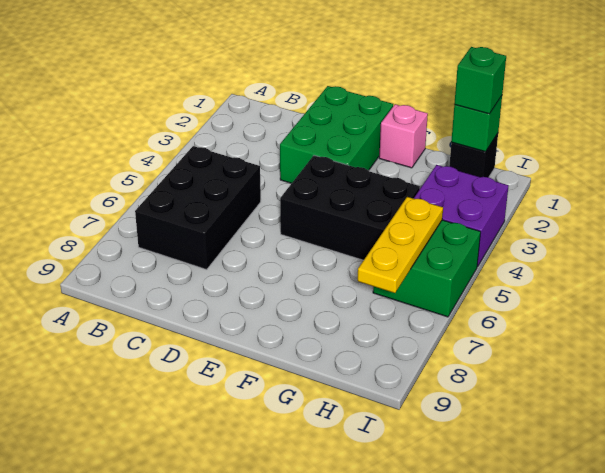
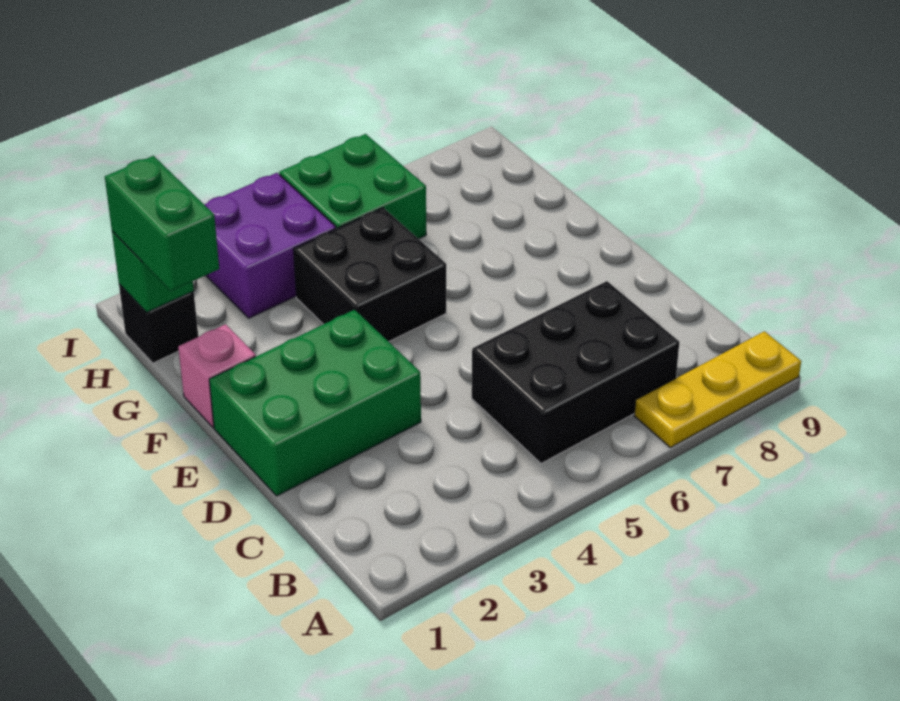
black brick E4:G5 level 1 -> black brick F4:G5 level 1
green brick H1 level 3 -> green brick G1:H1 level 3
yellow plate H5:H7 level 2 -> yellow plate A7:A9 level 1

